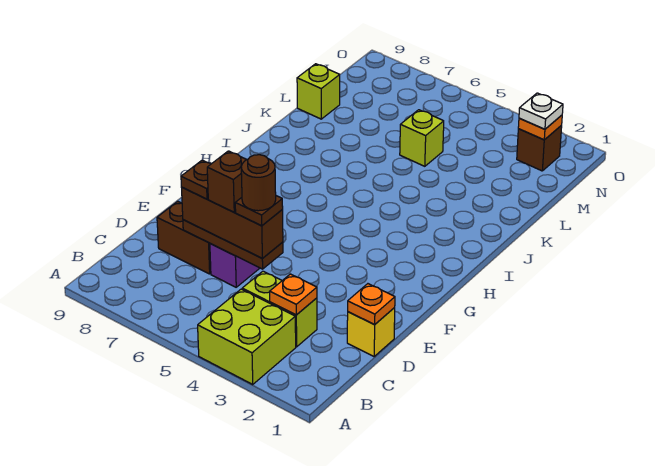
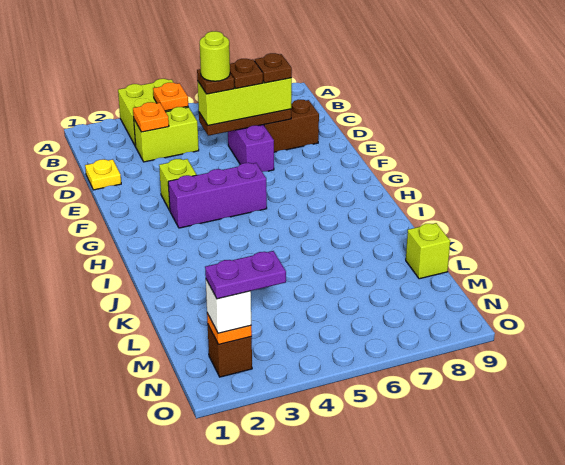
yellow brick D1 level 1 -> yellow plate D1 level 1
orange plate D1 level 2 -> orange plate B4 level 2
brown brick D5:D7 level 3 -> lime brick D5:D7 level 3
brown round brick D5 level 5 -> lime round brick D5 level 5
brown brick D6 level 4 -> brown plate D6 level 4
none -> purple brick G3:G5 level 1
lime brick L5 level 1 -> lime brick F3 level 1
white plate N2 level 3 -> white brick N2 level 3
none -> purple plate N2:N3 level 4

